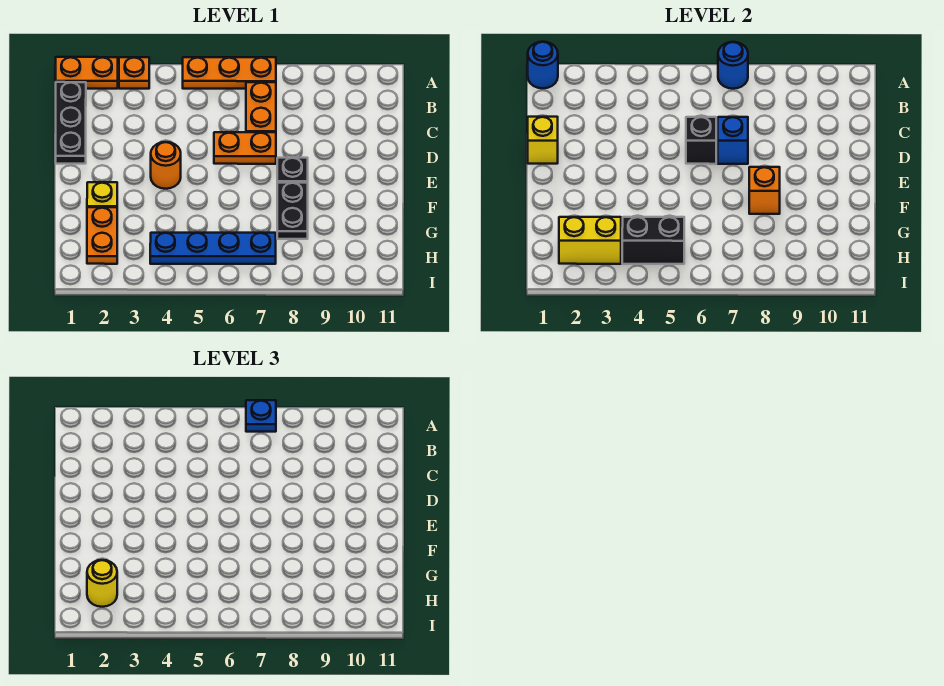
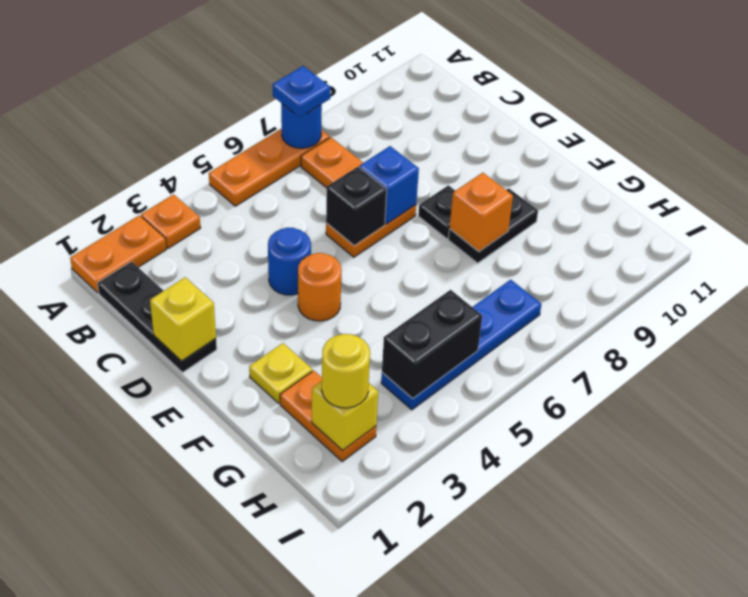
blue round brick A1 level 2 -> blue round brick D4 level 1
black plate F8:G8 level 1 -> black plate F8:F9 level 1
yellow brick H2:H3 level 2 -> yellow brick H2 level 2

